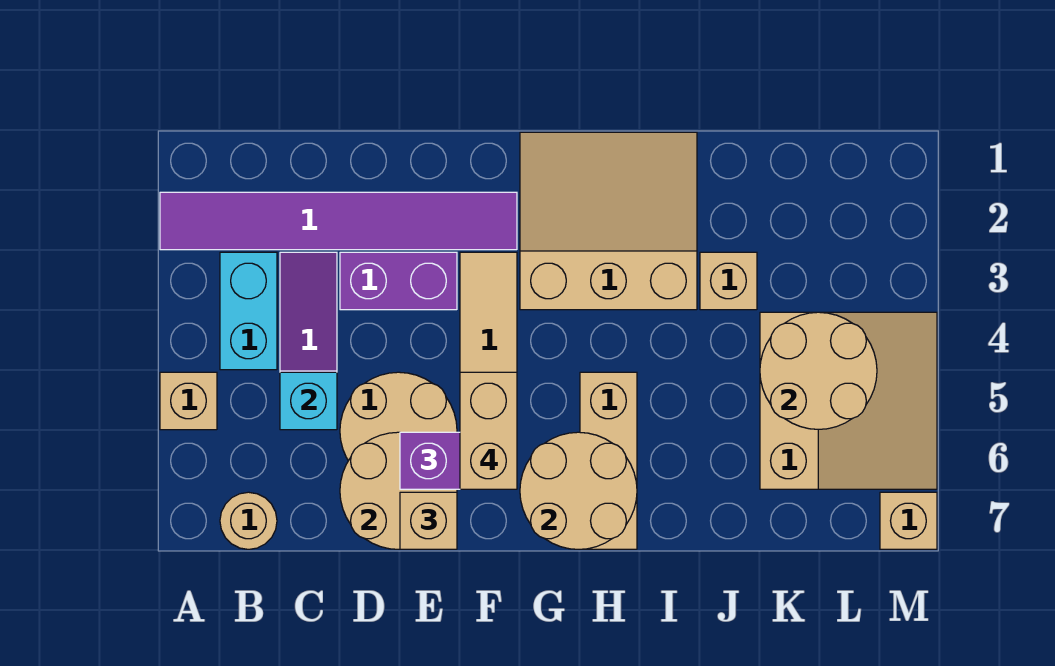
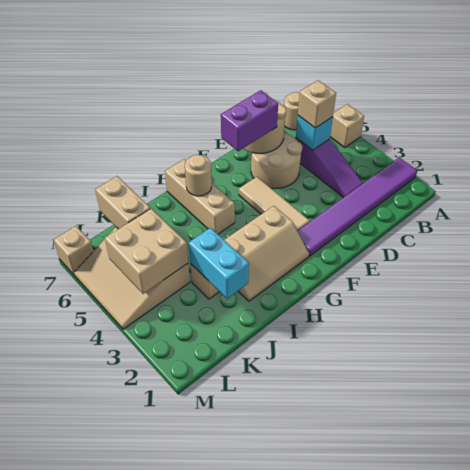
cyan brick B3:B4 level 1 -> cyan brick J2:J3 level 2
purple brick D3:E3 level 1 -> none
tan brick E7 level 3 -> tan brick C5 level 3
tan brick F5:F6 level 4 -> tan brick K6:K7 level 2
tan slope G1:I3 level 1 top 3 -> tan slope G2:I3 level 1 top 3
tan round brick G6:H7 level 2 -> tan round brick H6 level 2
tan round brick K4:L5 level 2 -> tan brick K4:L5 level 2

